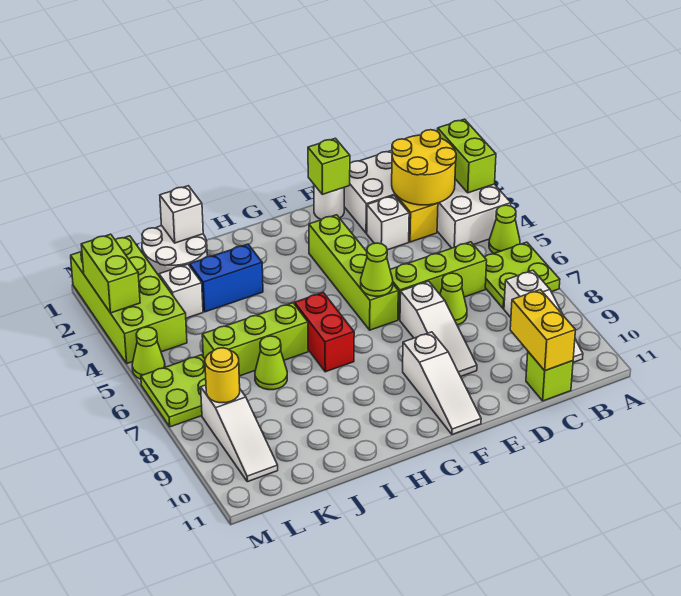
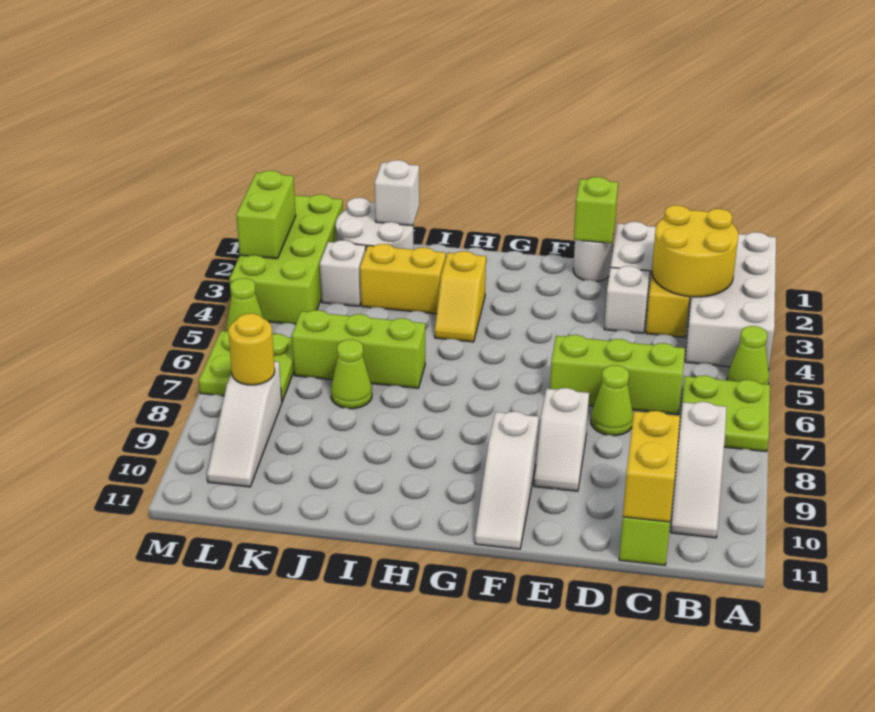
lime brick A2:A3 level 2 -> none
white slope E7:E9 level 1 top 7 -> white slope E8:E9 level 1 top 8
lime brick F3:F6 level 1 -> none
lime cone F6 level 2 -> none
none -> yellow slope H3:H4 level 1 top 3
red brick H6:H7 level 1 -> none
blue brick I3:J3 level 1 -> yellow brick I3:J3 level 1

